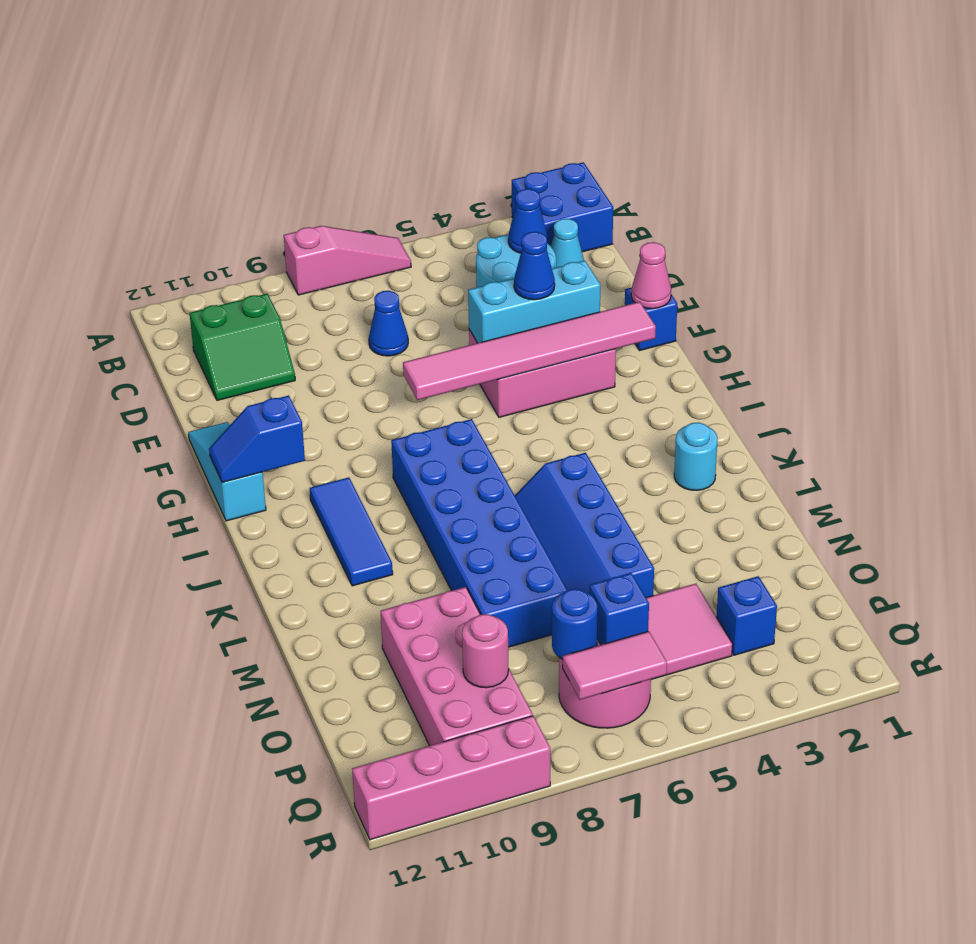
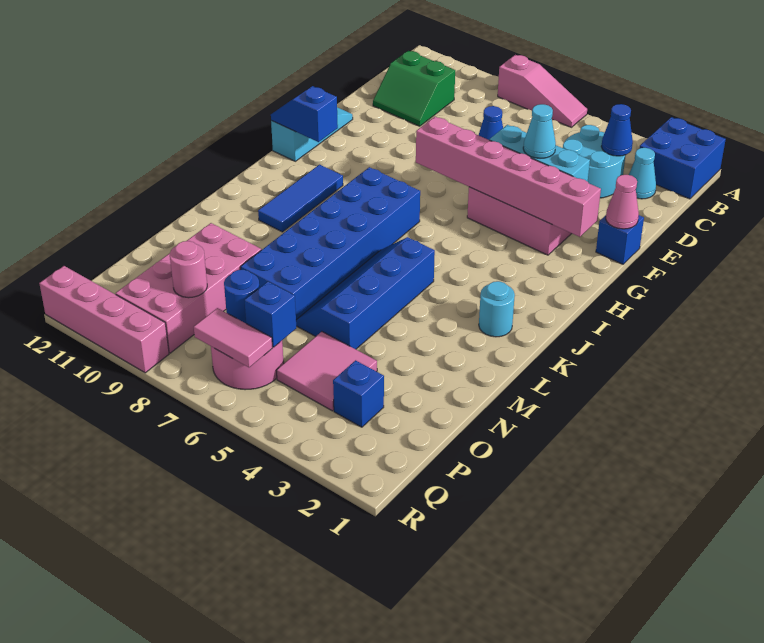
blue cone F4 level 3 -> cyan cone F4 level 3
pink tile G2:G7 level 2 -> pink brick G2:G7 level 2

